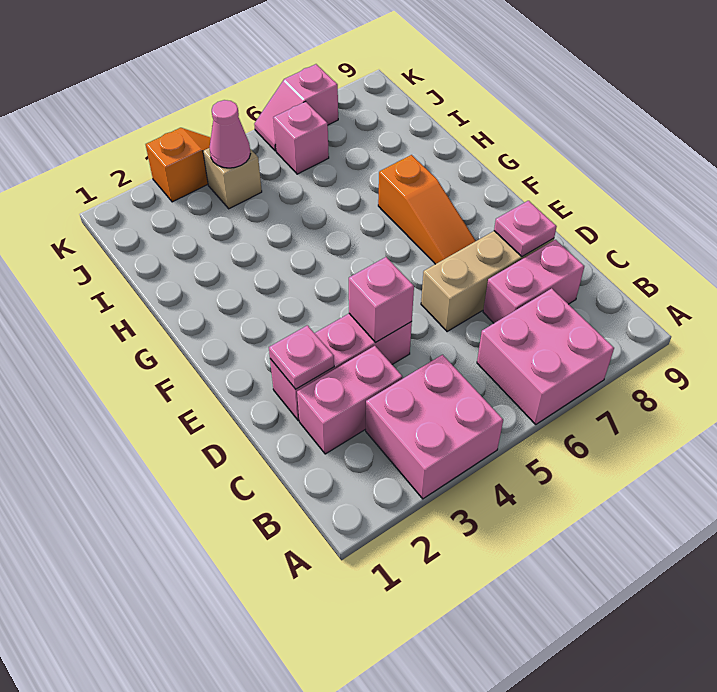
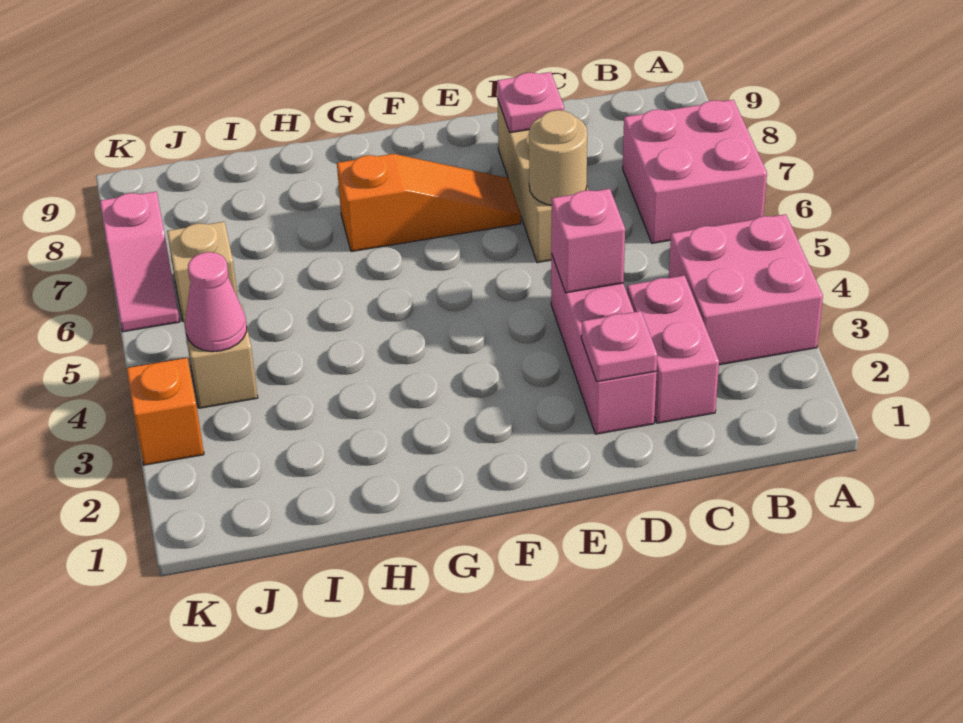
pink brick C7:C8 level 1 -> none
none -> tan round brick D6 level 2
pink brick J6 level 1 -> tan brick J6 level 1

